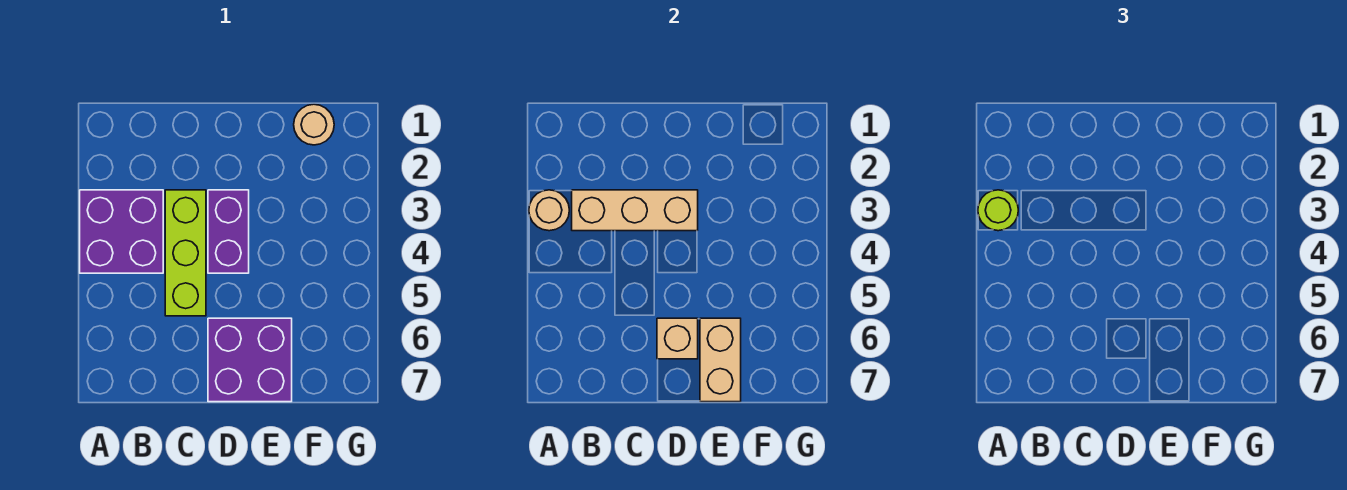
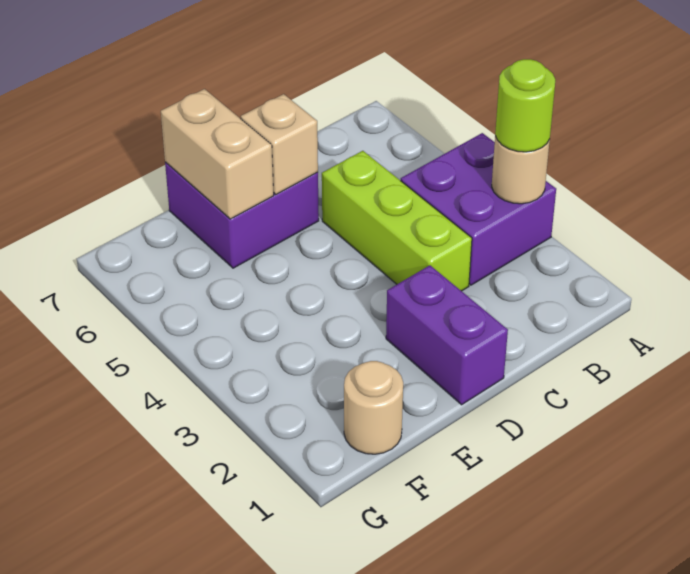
tan brick B3:D3 level 2 -> none
purple brick D3:D4 level 1 -> purple brick D1:D2 level 1

